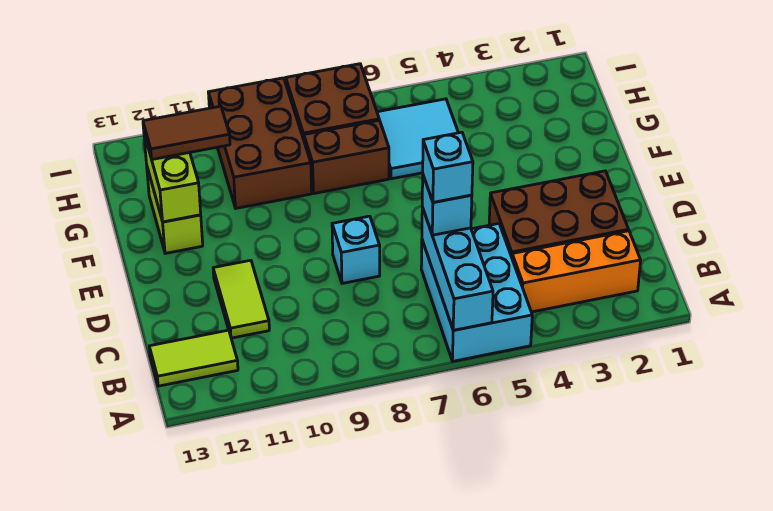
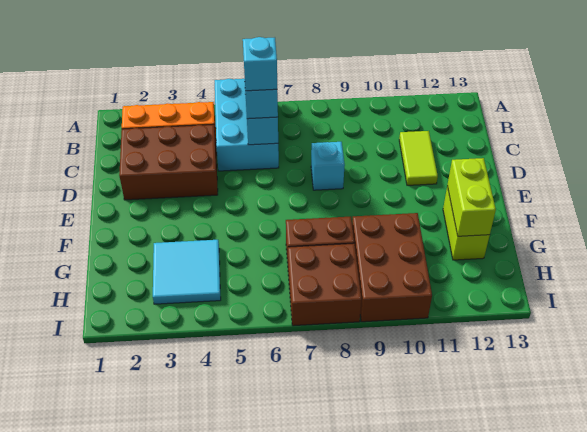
lime tile B12:B13 level 1 -> none
cyan tile G5:H6 level 1 -> cyan tile G3:H4 level 1
brown tile G11:G12 level 3 -> none

